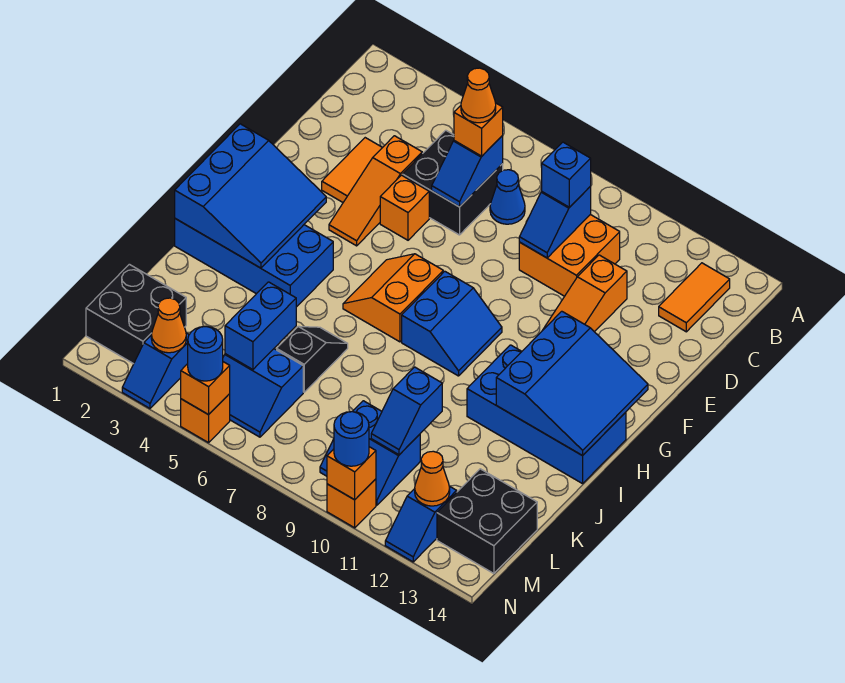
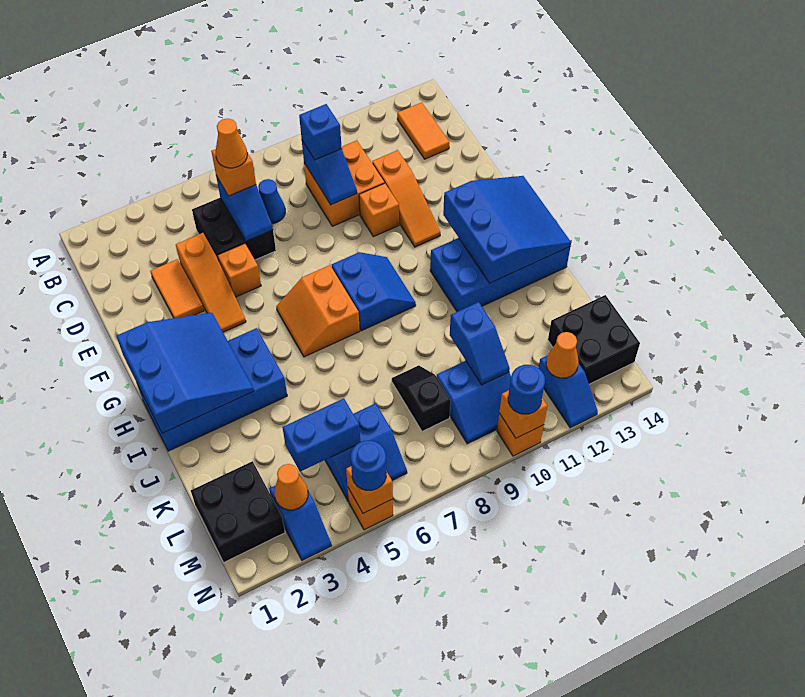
none -> orange brick E10 level 1
black slope J6:K6 level 1 top K -> black slope K8:L8 level 1 top L
blue brick K5:L5 level 2 -> blue brick L4:L5 level 2

